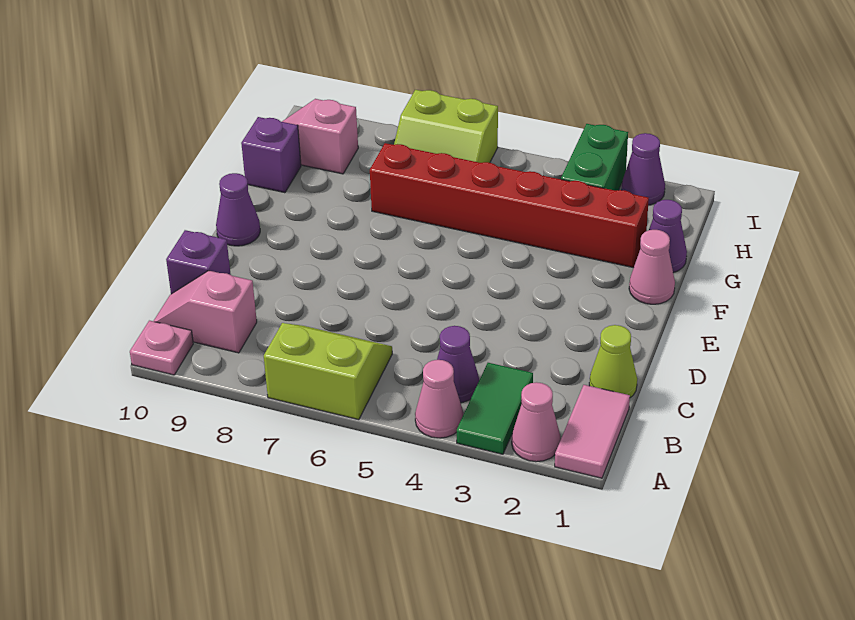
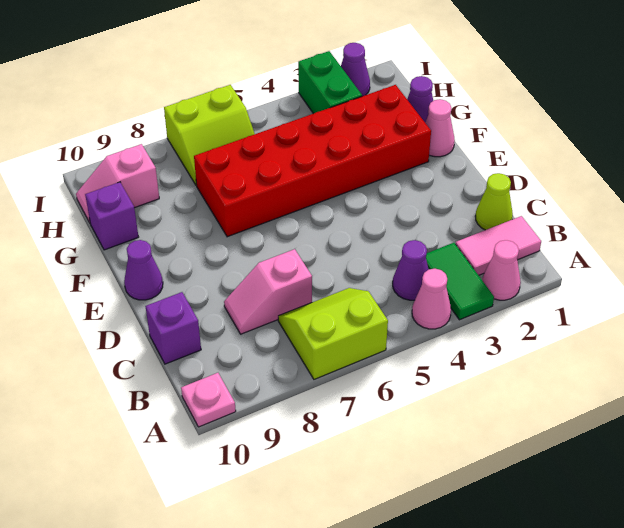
pink tile A1:B1 level 1 -> pink tile B1:B2 level 1
pink slope B9:B10 level 1 top 9 -> pink slope C7:C8 level 1 top 7
red brick G2:G7 level 1 -> red brick F2:G7 level 1

